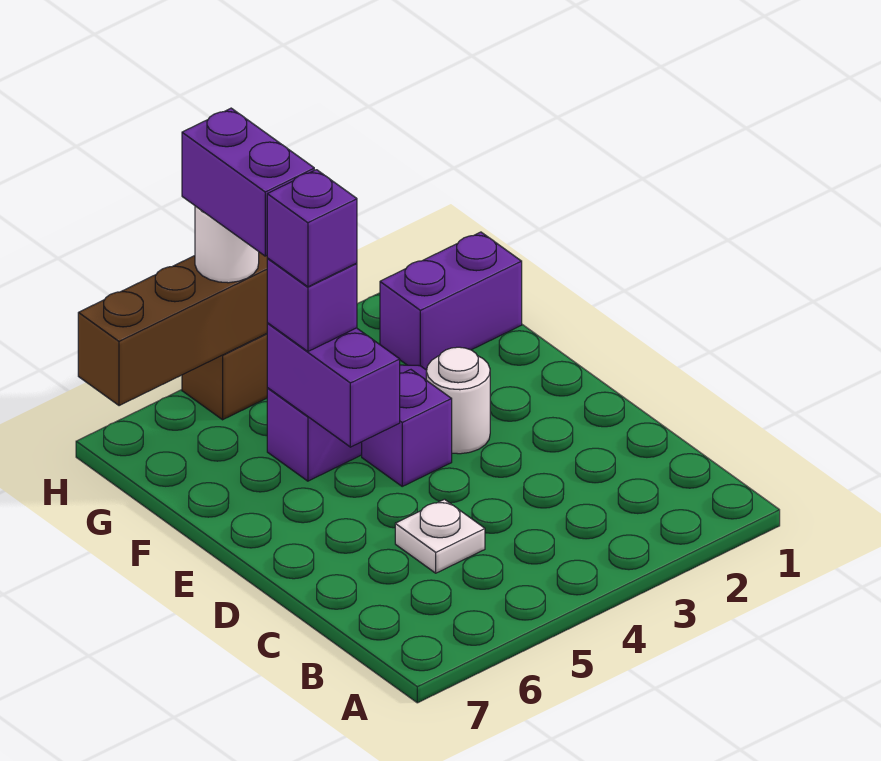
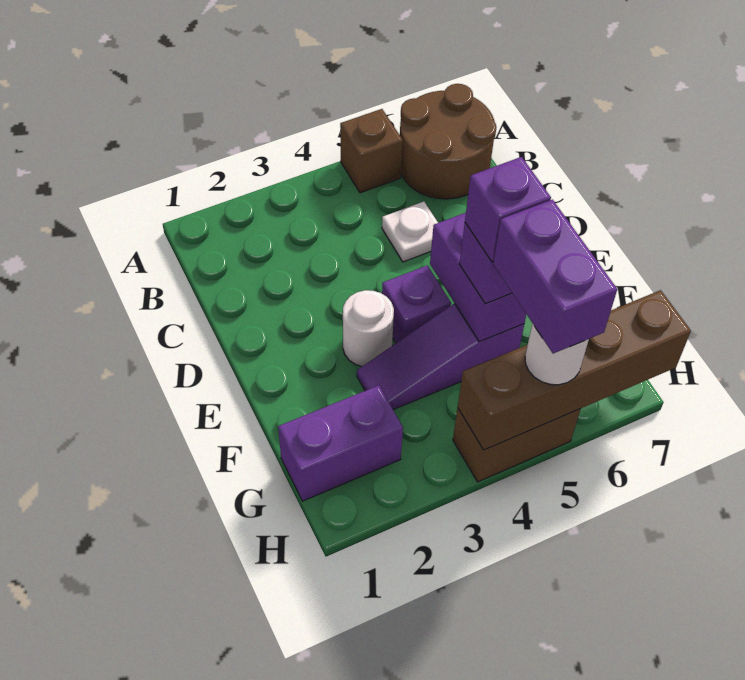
none -> brown brick A5 level 1
none -> brown round brick A6:B7 level 1

